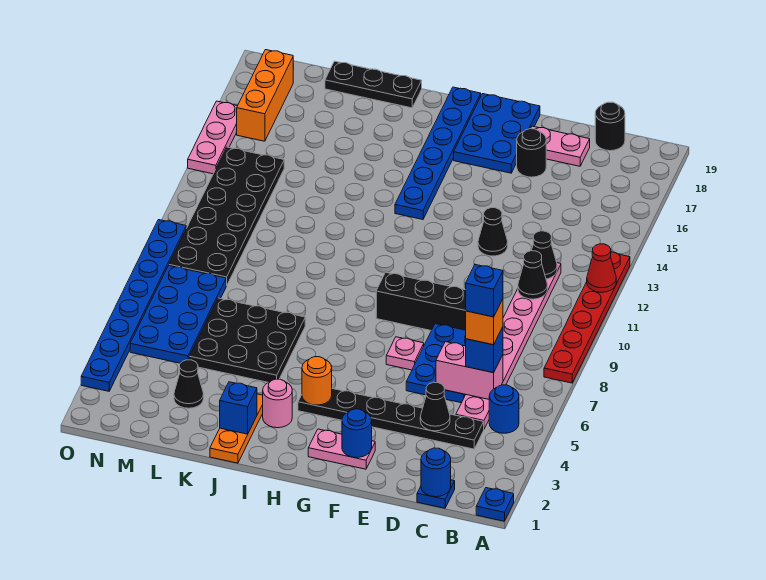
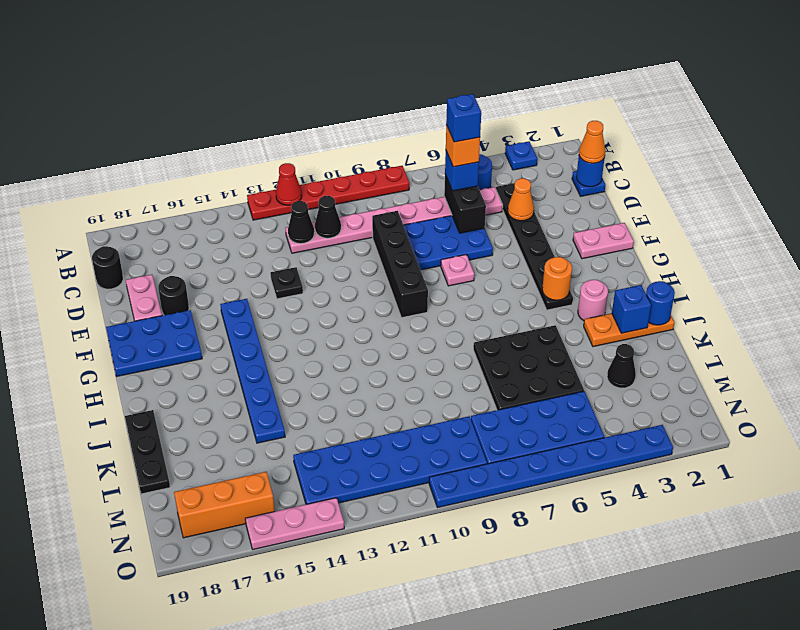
blue plate A1 level 1 -> blue plate A3 level 1
none -> orange cone C1 level 3
pink brick C6:D6 level 2 -> black brick C6:D6 level 2
black cone D4 level 2 -> orange cone D4 level 2
black cone E13 level 1 -> black plate E13 level 1
pink plate F2:G2 level 1 -> pink plate F1:F2 level 1
blue round brick F2 level 2 -> blue round brick J1 level 2
blue plate H14:H19 level 1 -> blue plate F15:K15 level 1
black plate M9:N14 level 1 -> blue plate M9:N14 level 1

